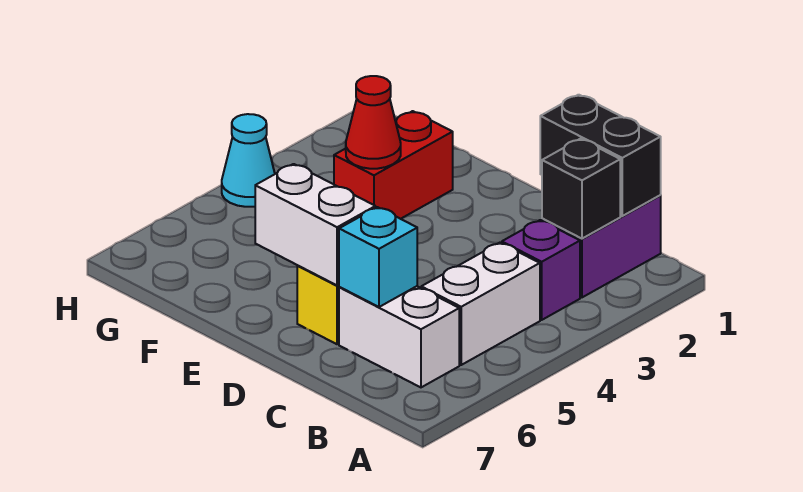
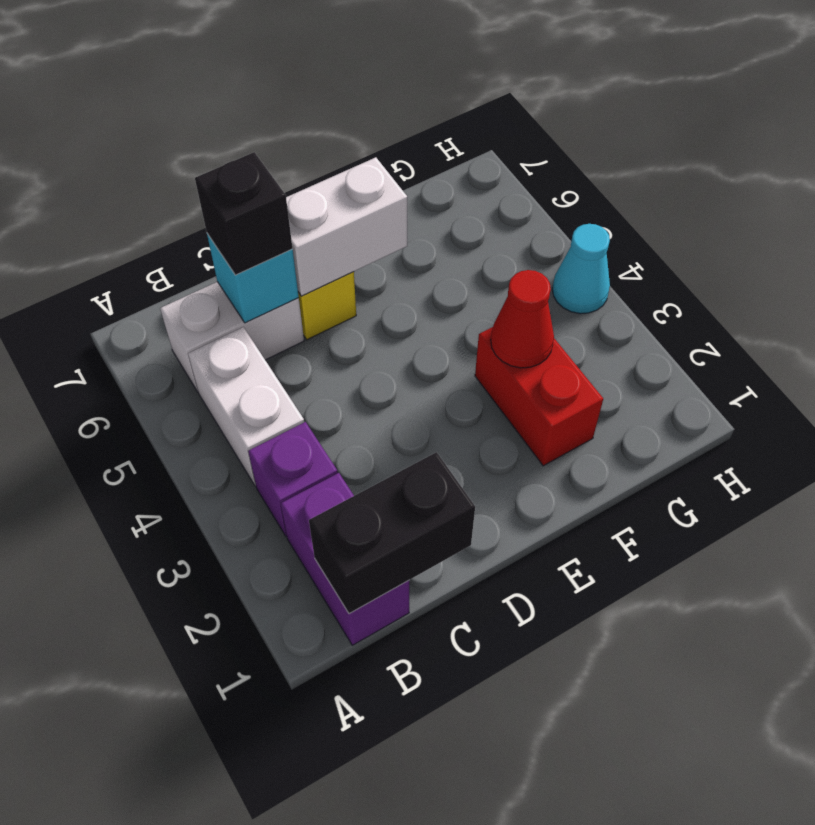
black brick B2 level 2 -> black brick C6 level 3

